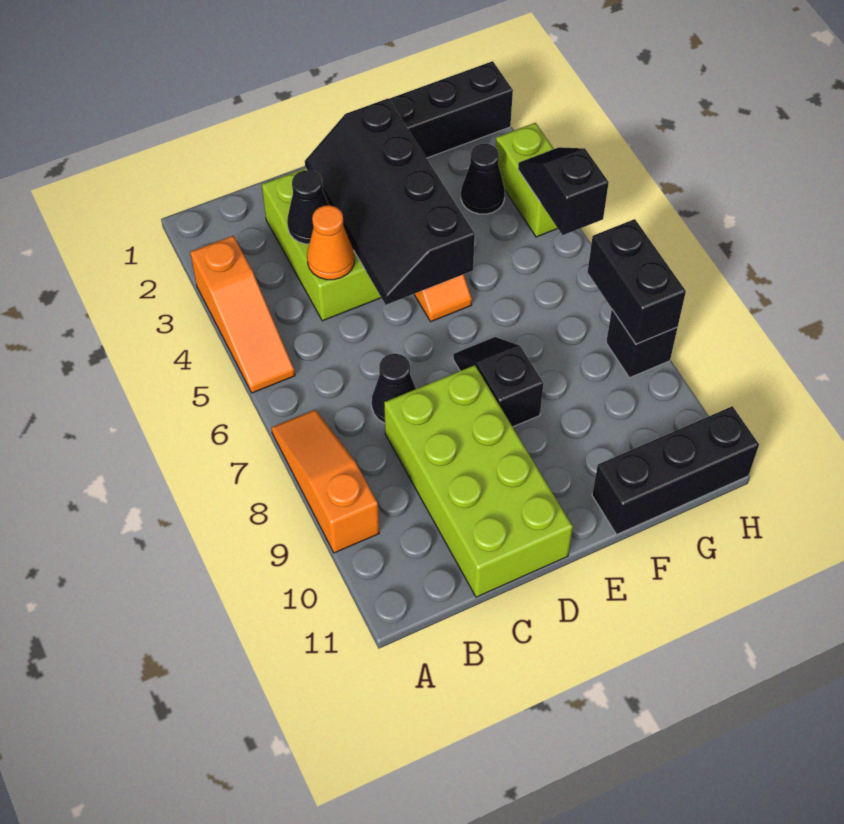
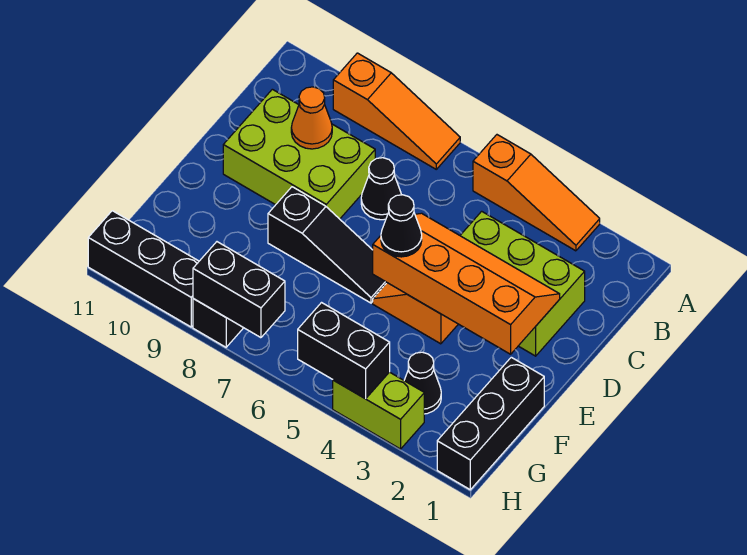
orange slope A3:A5 level 1 top 3 -> orange slope A3:A5 level 1 top 5
black cone C3 level 2 -> black cone E5 level 3
orange cone C4 level 2 -> orange cone C9 level 2
lime brick C8:D11 level 1 -> lime brick C8:D10 level 1
black slope D2:E5 level 2 top E -> orange slope D2:E5 level 2 top E
black slope E7:E8 level 1 top 8 -> black slope E6:E8 level 1 top 8
black brick F11:H11 level 1 -> black brick H9:H11 level 1
black slope H4:H5 level 2 top 5 -> black brick H4:H5 level 2

